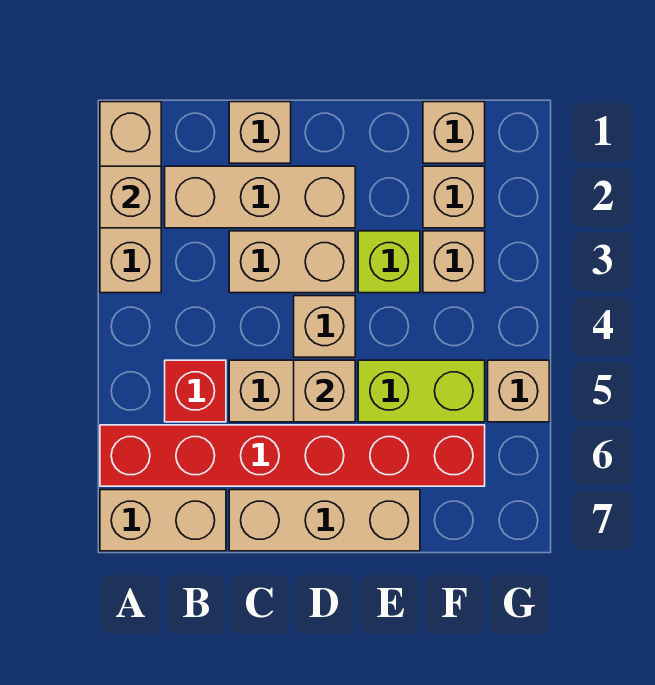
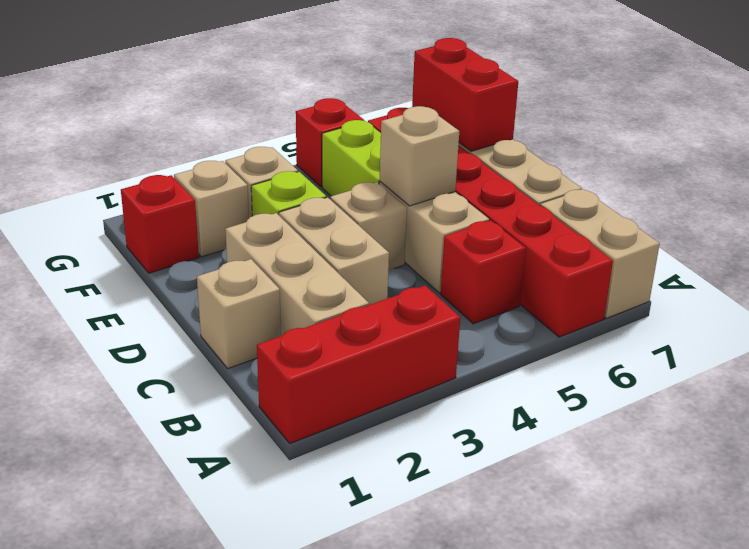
tan brick A1:A3 level 1 -> red brick A1:A3 level 1
tan brick A2 level 2 -> none
none -> red brick E7:F7 level 2
tan brick F1 level 1 -> red brick F1 level 1
tan brick G5 level 1 -> red brick G5 level 1

